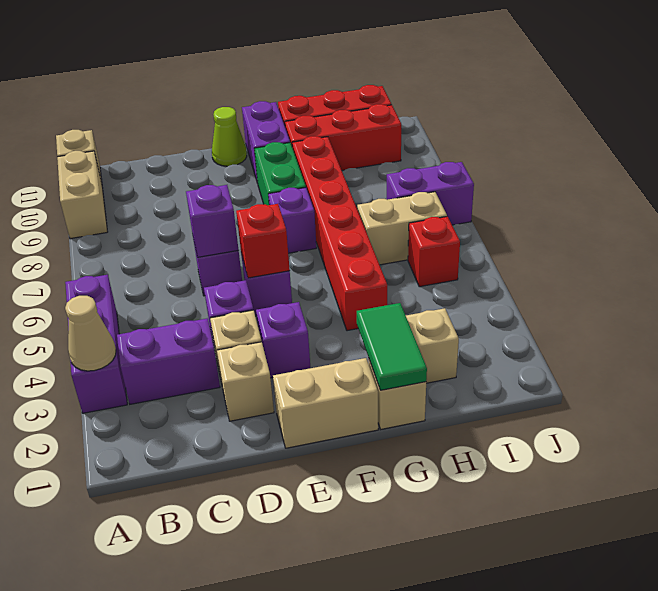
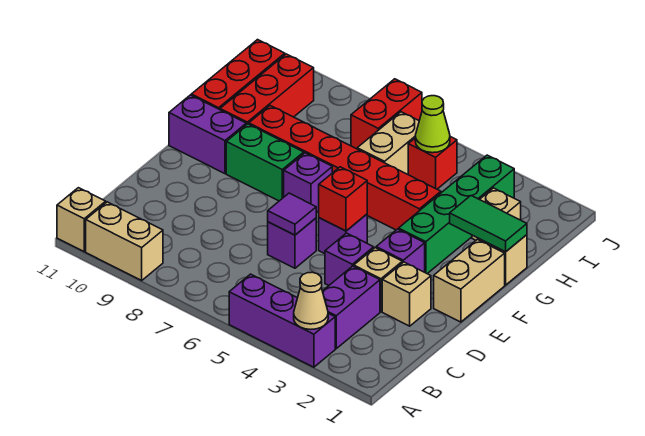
purple brick D6 level 2 -> purple tile D6 level 2
lime cone E11 level 1 -> lime cone I5 level 2
none -> green brick F3:I3 level 1
purple brick I7:J7 level 1 -> red brick I7:J7 level 1

